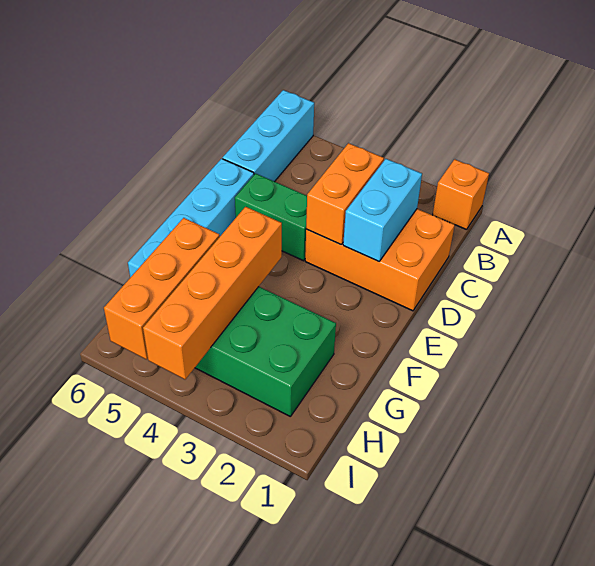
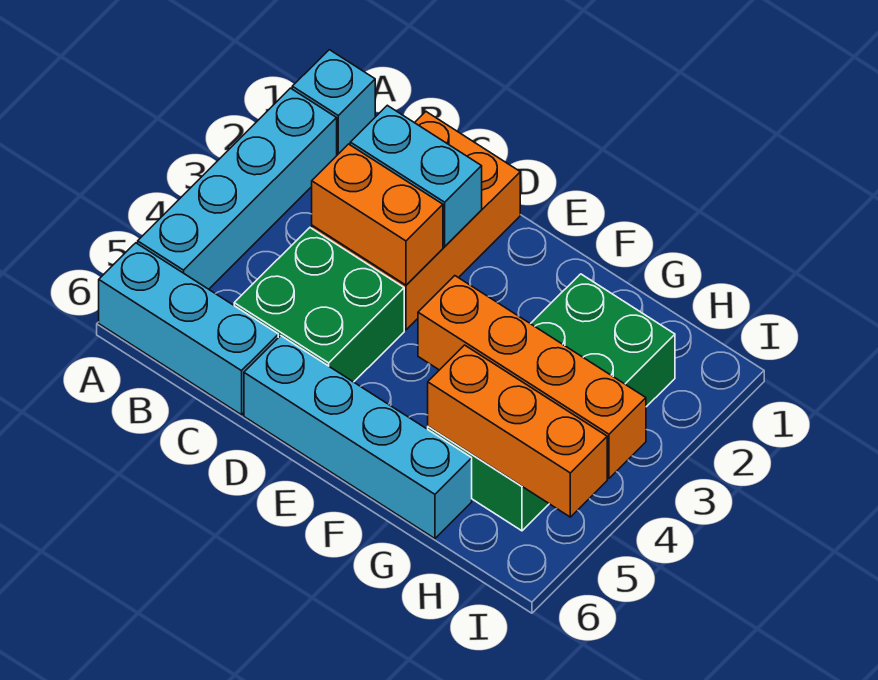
orange brick A1 level 1 -> cyan brick A1 level 1
none -> cyan brick A2:A5 level 1
green brick D4:D5 level 1 -> green brick C4:D5 level 1

